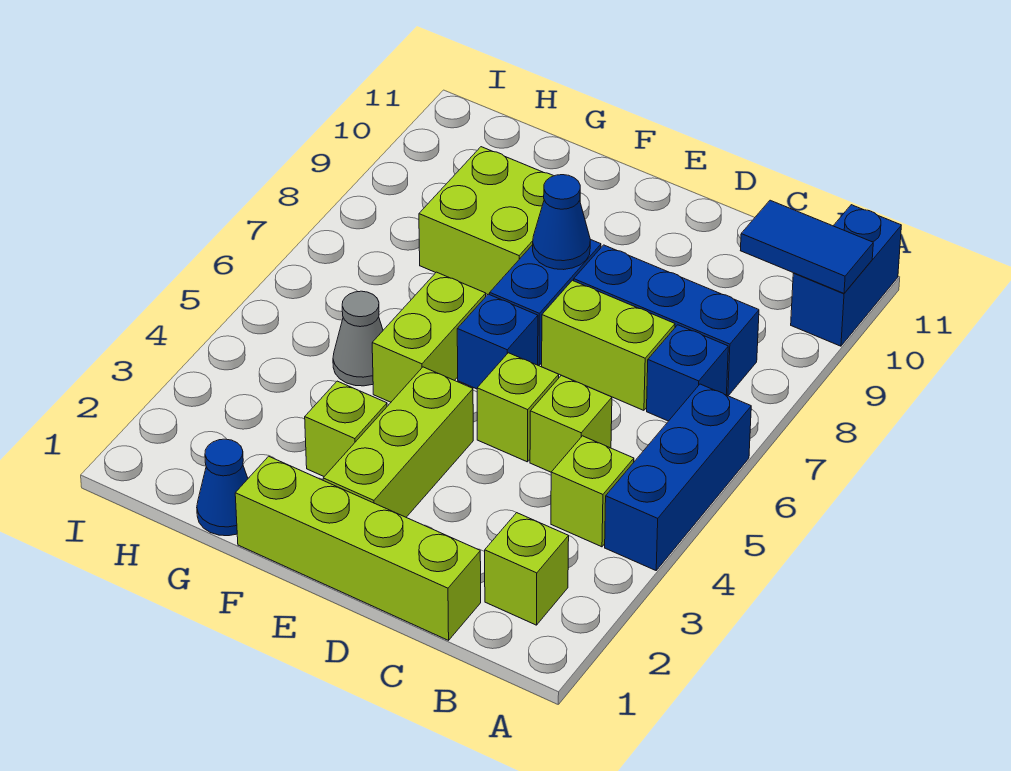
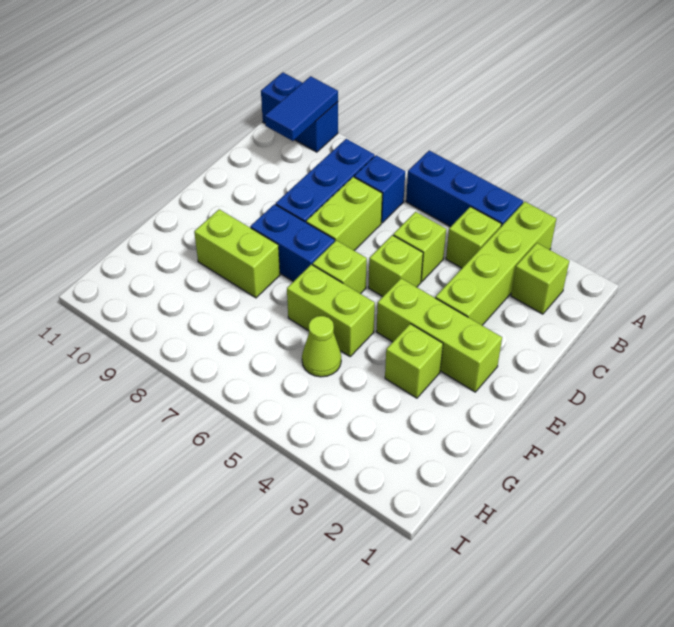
lime brick C1:F1 level 1 -> lime brick A3:D3 level 1
blue brick E6 level 1 -> lime brick E6 level 1
blue cone E8 level 2 -> none
lime brick F8:G9 level 1 -> lime brick F8:F9 level 1
blue cone G1 level 1 -> none
grey cone G5 level 1 -> lime cone G5 level 1

